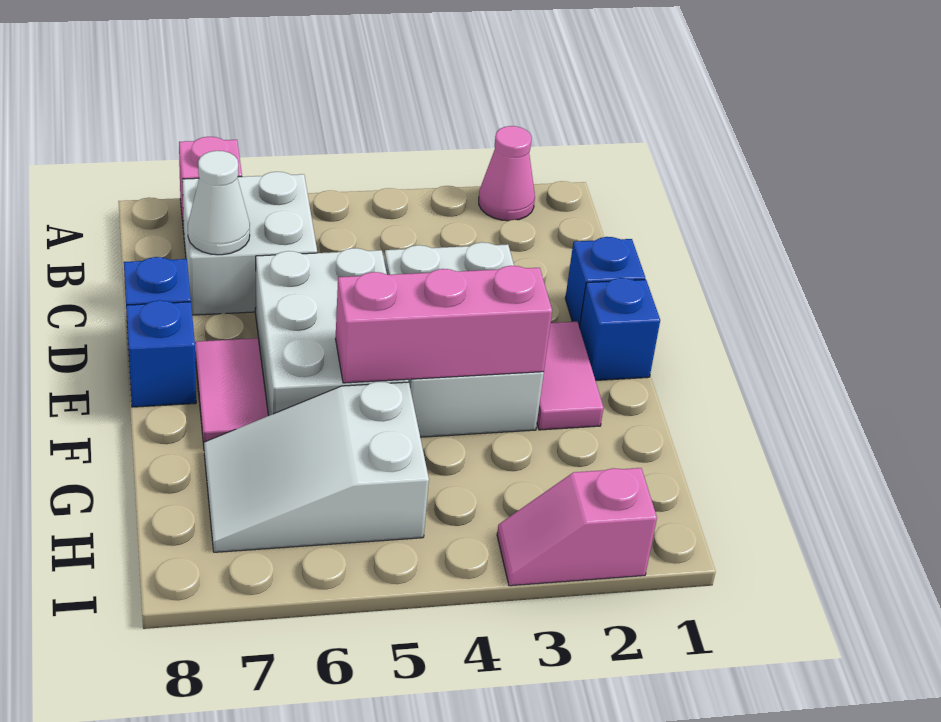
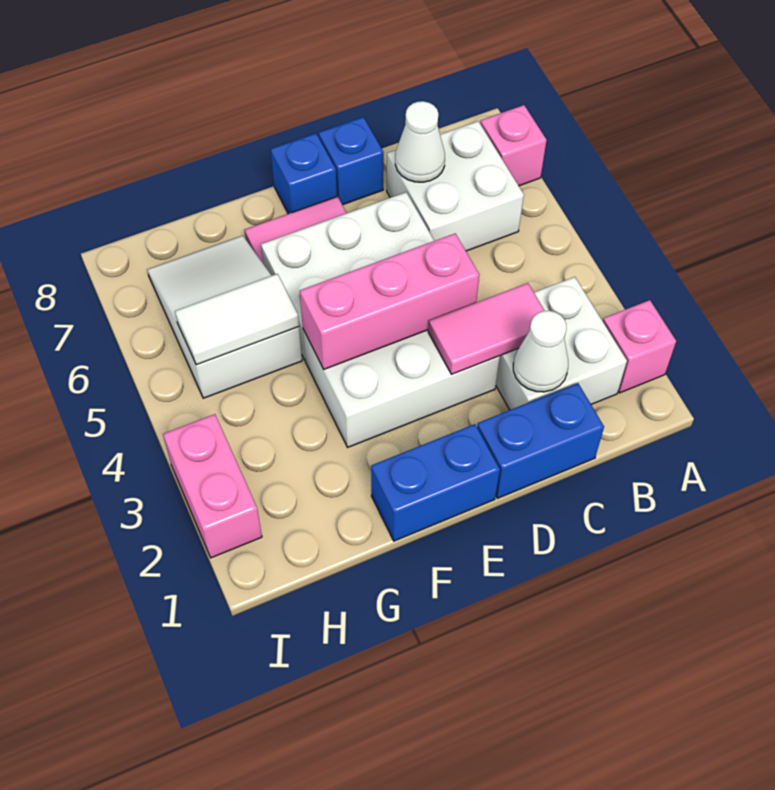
pink cone A2 level 1 -> pink brick A2 level 1
none -> white brick B2:C3 level 1
none -> white cone C2 level 2
blue brick D1 level 1 -> blue brick C1:D1 level 1
blue brick E1 level 1 -> blue brick E1:F1 level 1
pink tile E2:F2 level 1 -> pink tile C3:D3 level 2
pink brick F3:F5 level 2 -> pink brick D4:F4 level 2
none -> white tile G5:H5 level 2
pink slope I2:I3 level 1 top 2 -> pink brick I2:I3 level 1

